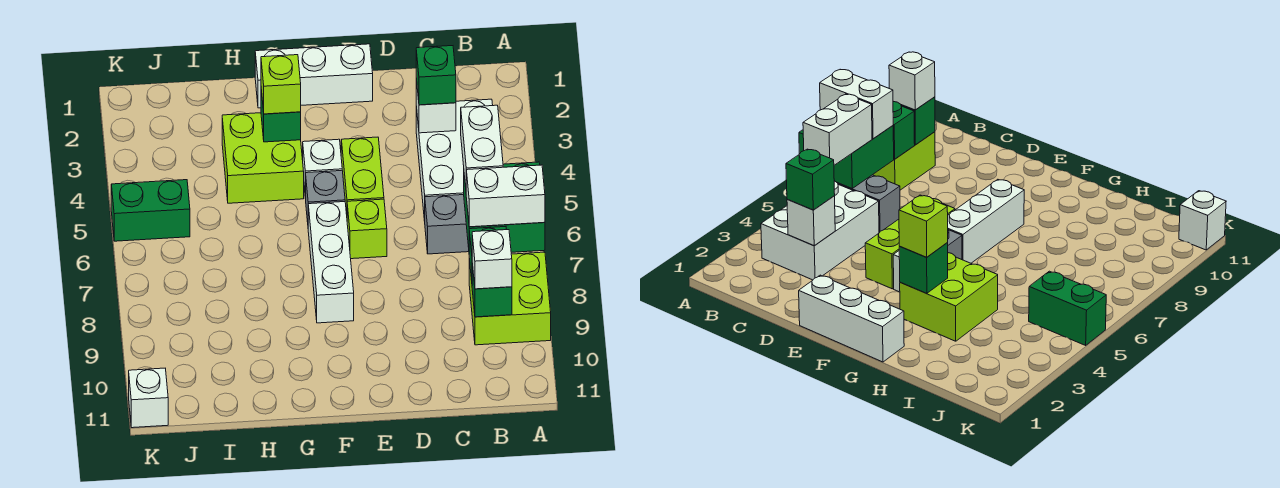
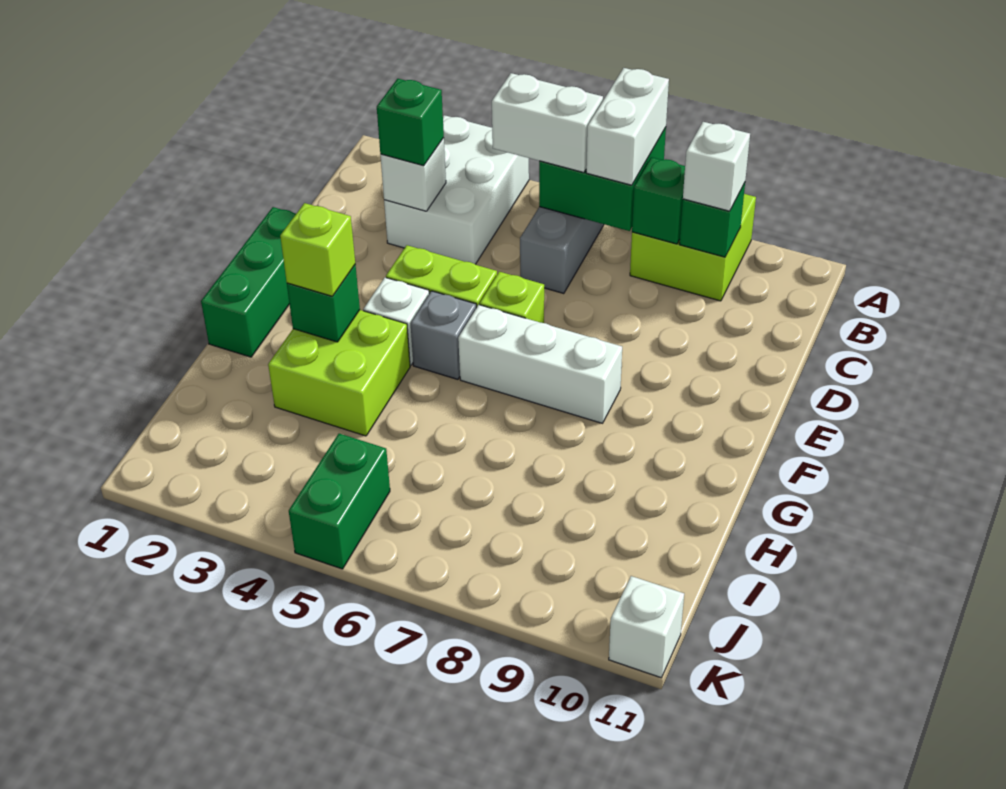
white brick B3:C5 level 1 -> white brick A3:C4 level 1
white brick E1:G1 level 1 -> green brick E1:G1 level 1

